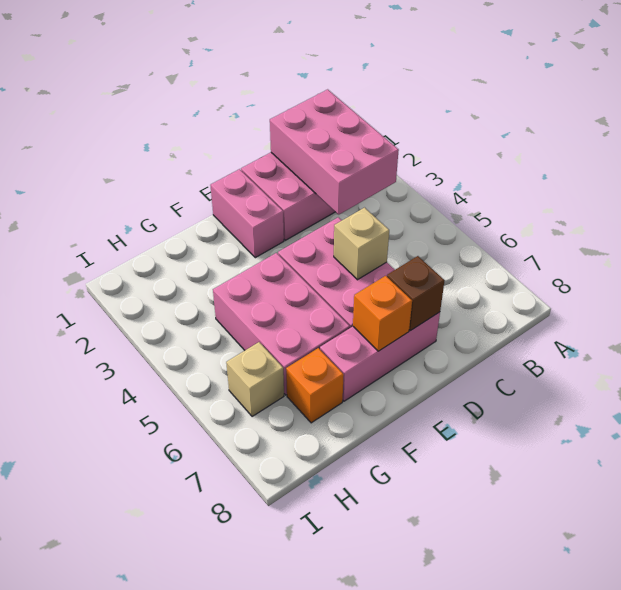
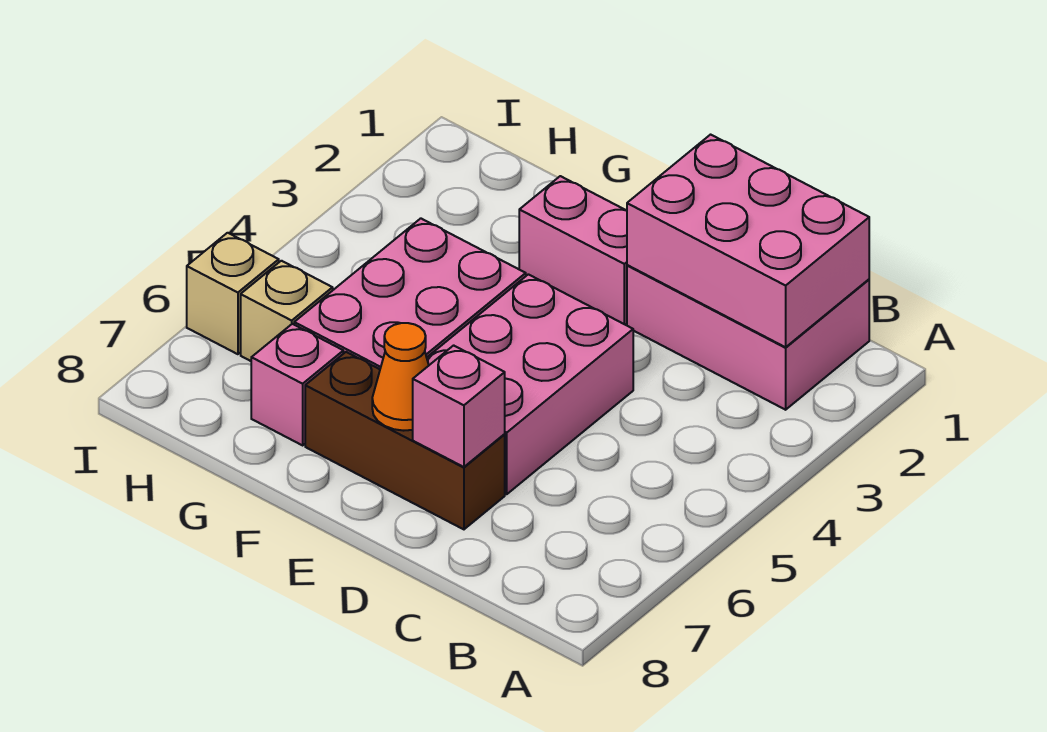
pink brick B1:C3 level 2 -> pink brick B1:D2 level 2
tan brick D5 level 2 -> tan brick I6 level 1
pink brick D7:F7 level 1 -> brown brick D7:F7 level 1
brown brick D7 level 2 -> pink brick D7 level 2
pink brick E1:E2 level 1 -> pink brick E2:F2 level 1
orange brick E7 level 2 -> orange cone E7 level 2
orange brick G7 level 1 -> pink brick G7 level 1

